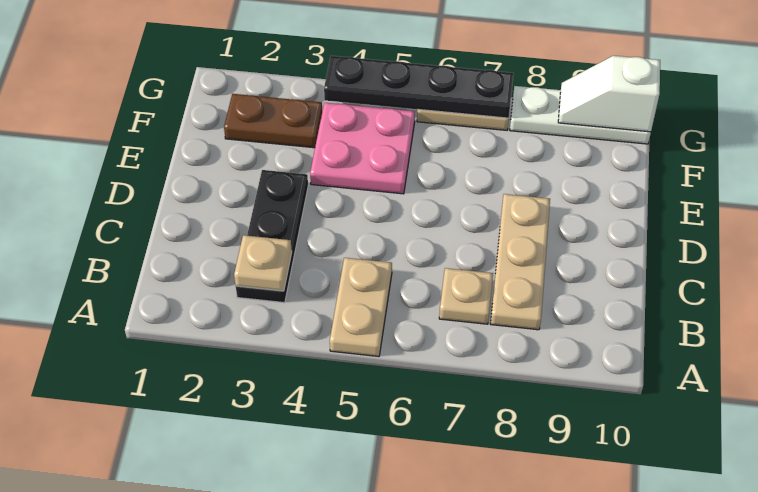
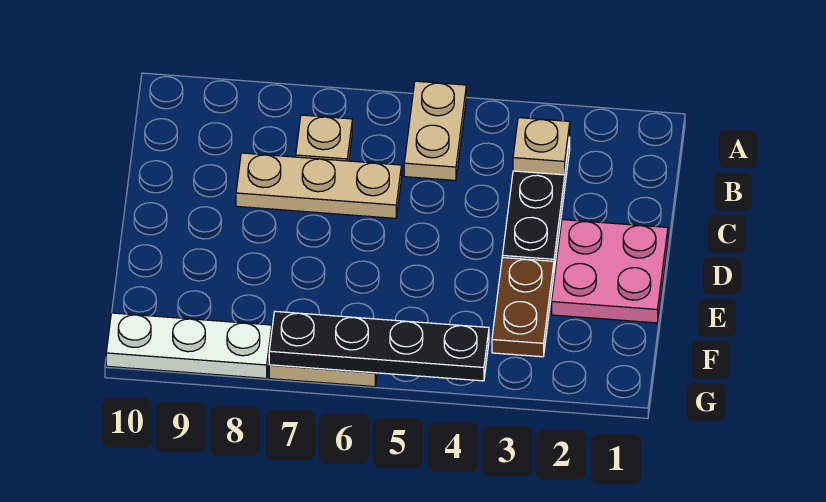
tan plate B8:D8 level 1 -> tan plate C6:C8 level 1
pink plate E4:F5 level 1 -> pink plate D1:E2 level 1
brown plate F2:F3 level 1 -> brown plate E3:F3 level 1
white slope G9:G10 level 2 top 10 -> none

